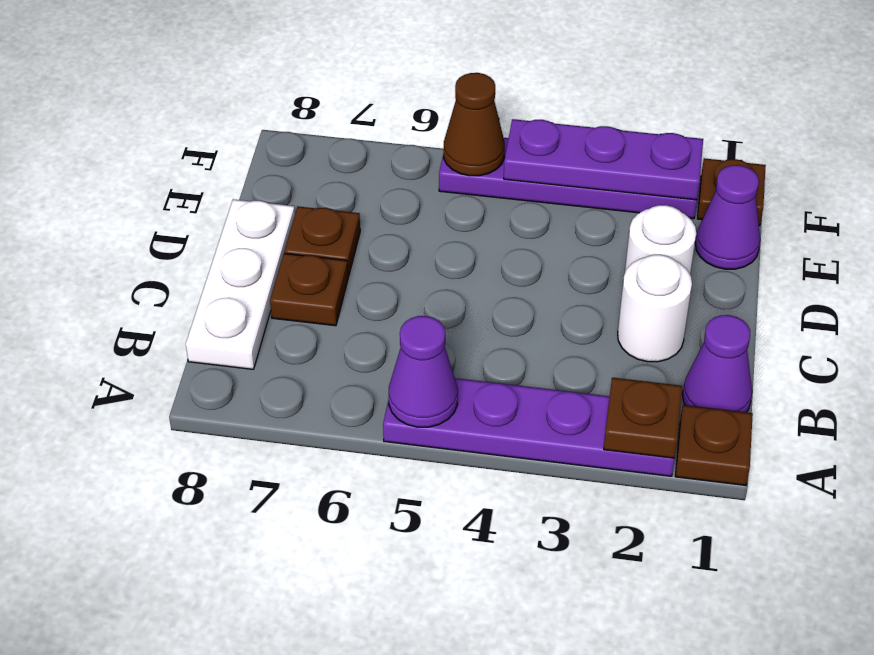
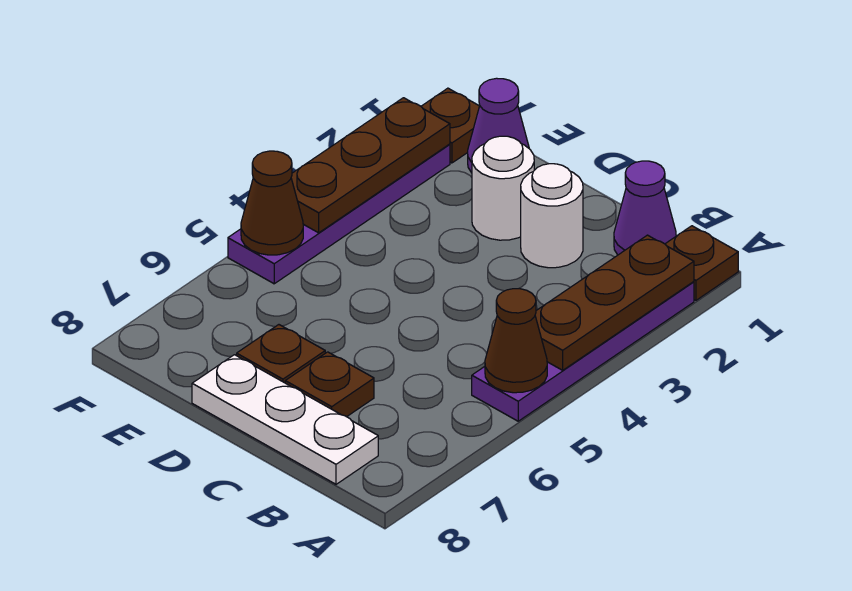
brown plate A2 level 2 -> brown plate A2:A4 level 2
purple cone A5 level 2 -> brown cone A5 level 2
purple plate F2:F4 level 2 -> brown plate F2:F4 level 2

